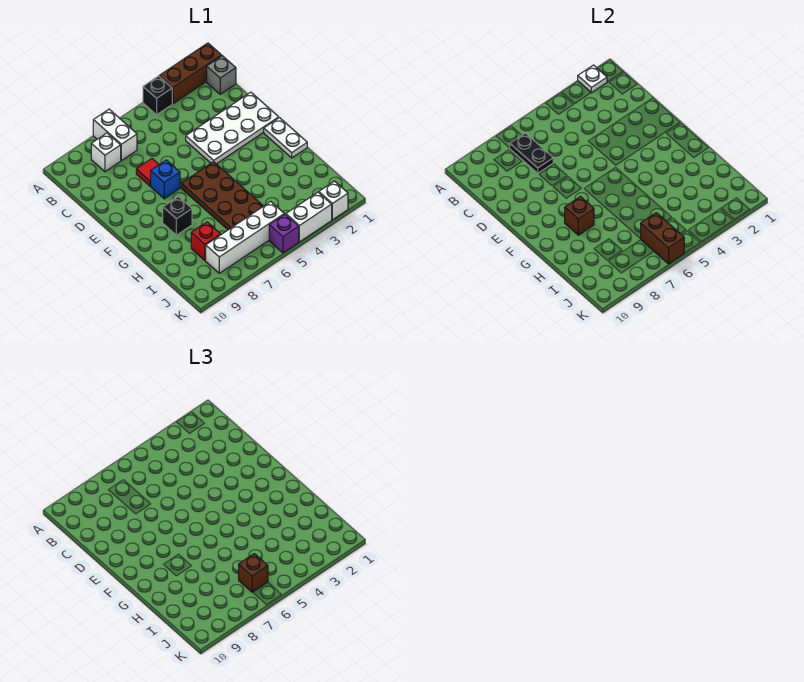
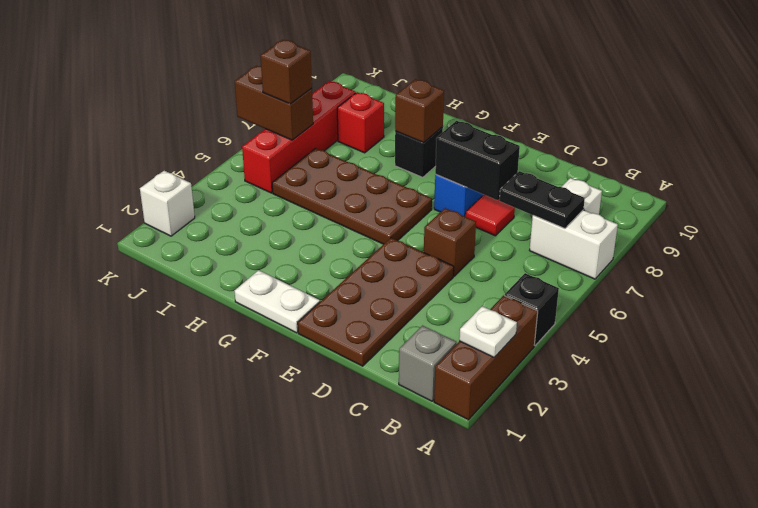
white plate D1:E4 level 1 -> brown plate D1:E4 level 1
none -> brown brick D5 level 1
none -> black brick D7:E7 level 2
white brick J5:J8 level 1 -> red brick J5:J8 level 1
white brick K3:K4 level 1 -> none
purple brick K5 level 1 -> none

